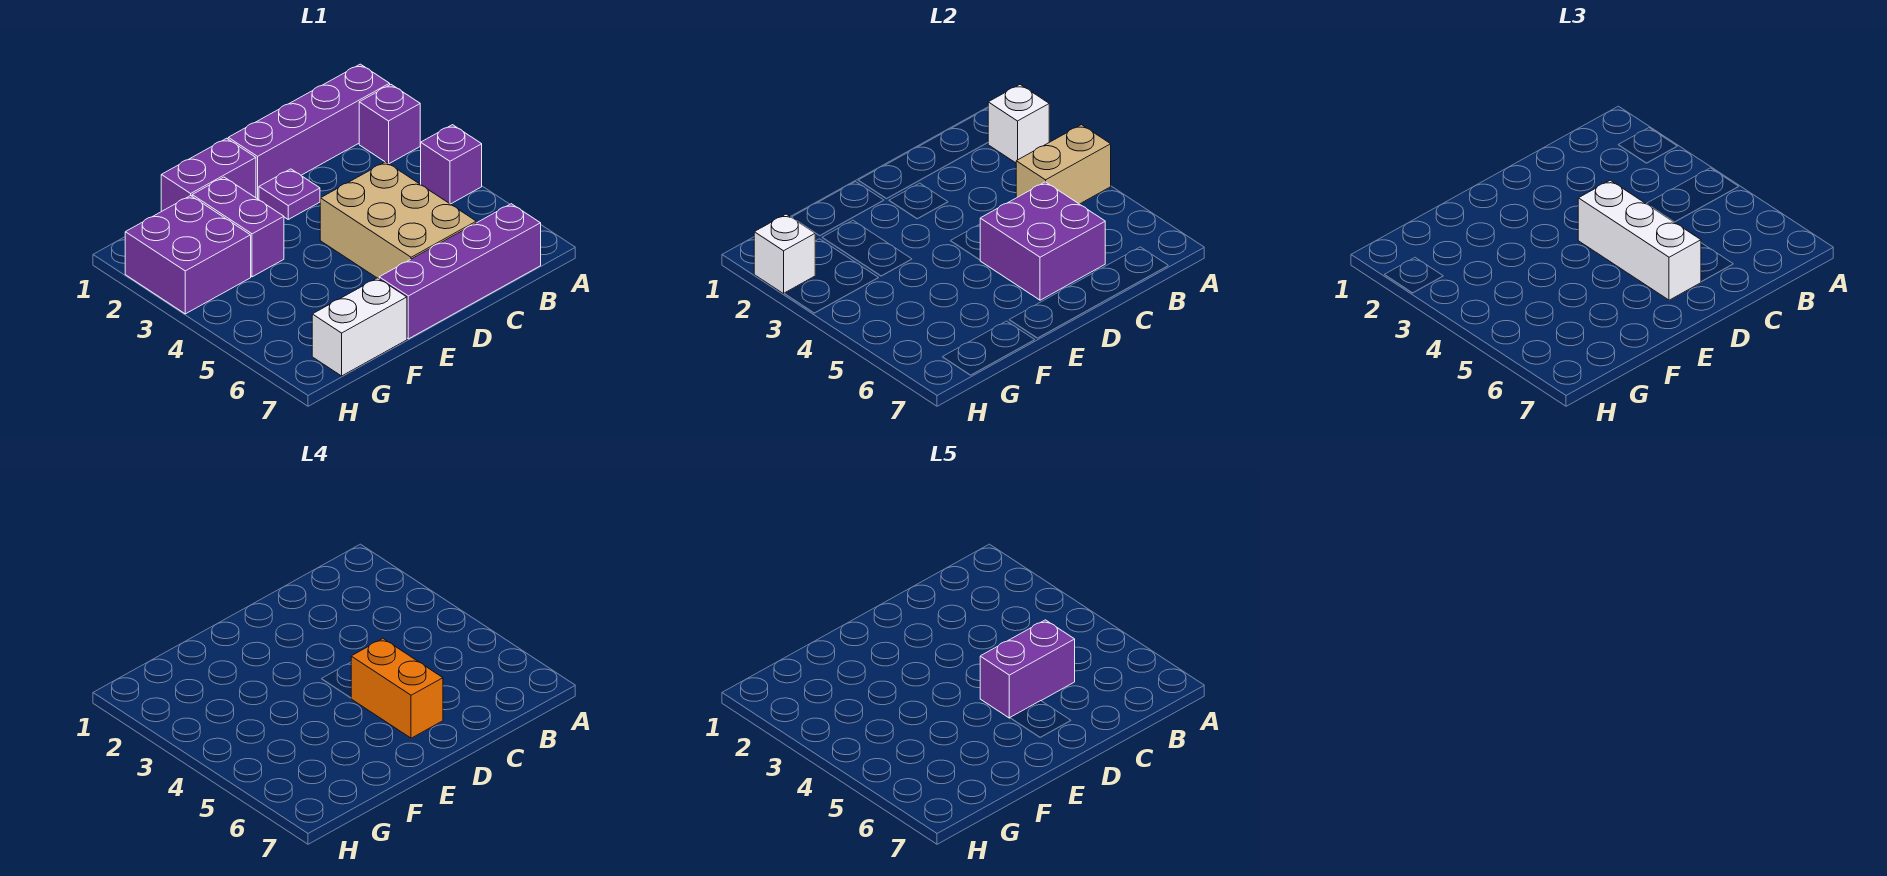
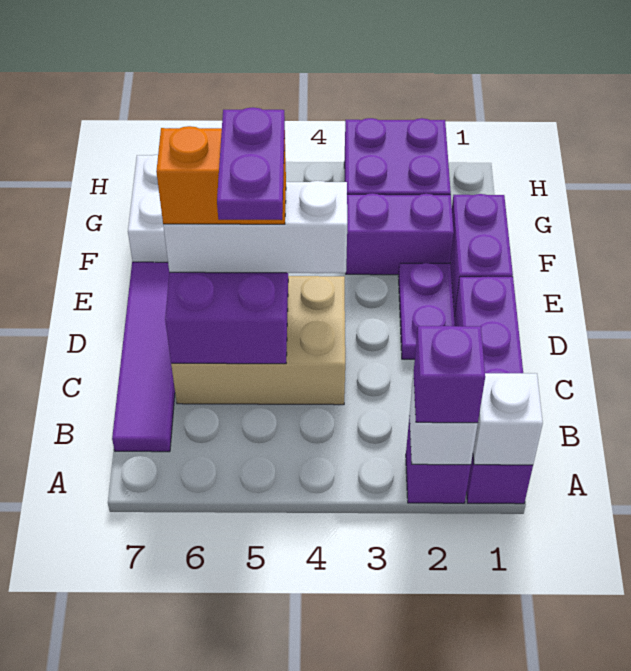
purple brick A4 level 1 -> purple brick A2 level 3
tan brick A4:B4 level 2 -> none
purple brick B7:E7 level 1 -> purple tile B7:E7 level 1
purple brick C5:D5 level 5 -> purple plate C5:D5 level 5
purple plate D2 level 1 -> purple plate D2:E2 level 1
white brick H2 level 2 -> white brick A1 level 2

